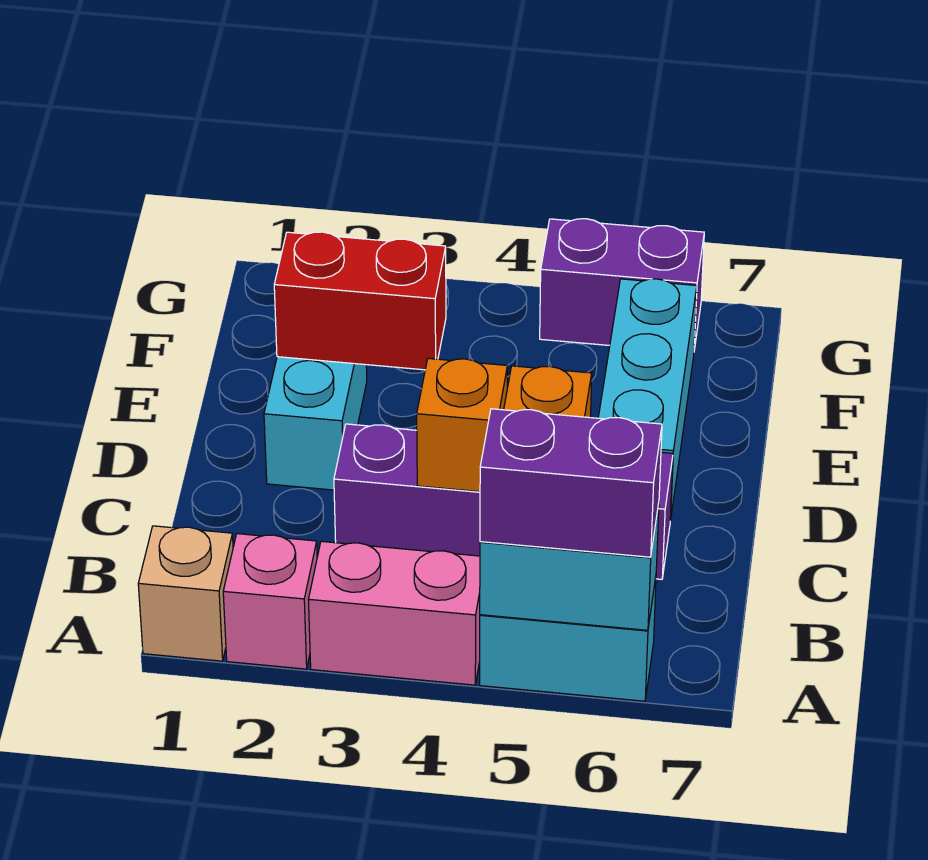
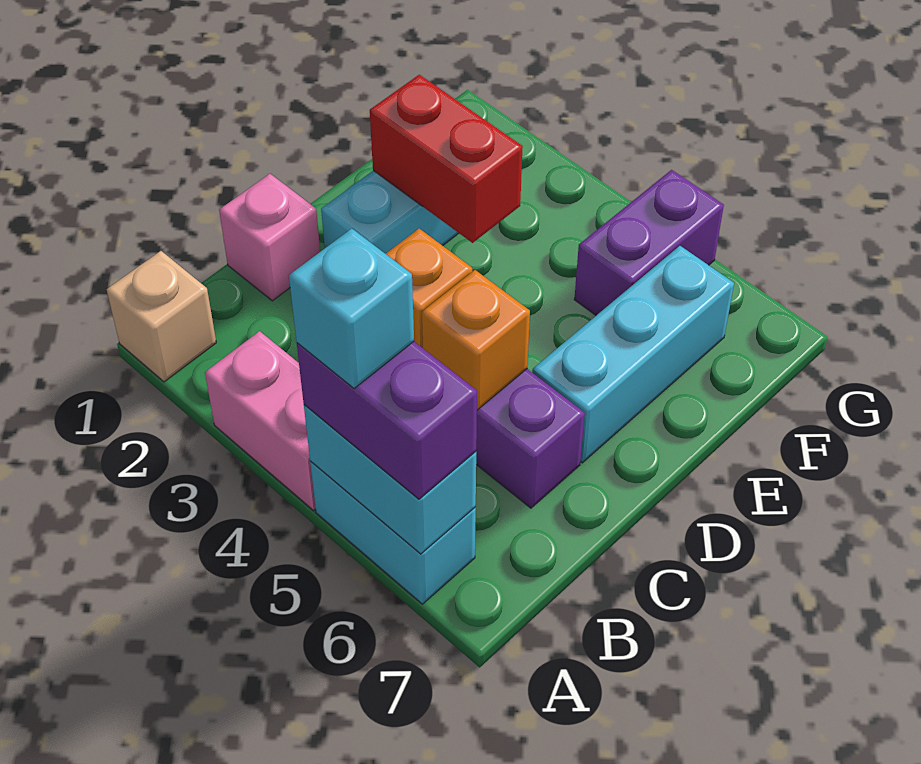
pink brick A2 level 1 -> pink brick C1 level 1
none -> cyan brick A5 level 4
purple brick G5:G6 level 1 -> purple brick F5:G5 level 1

